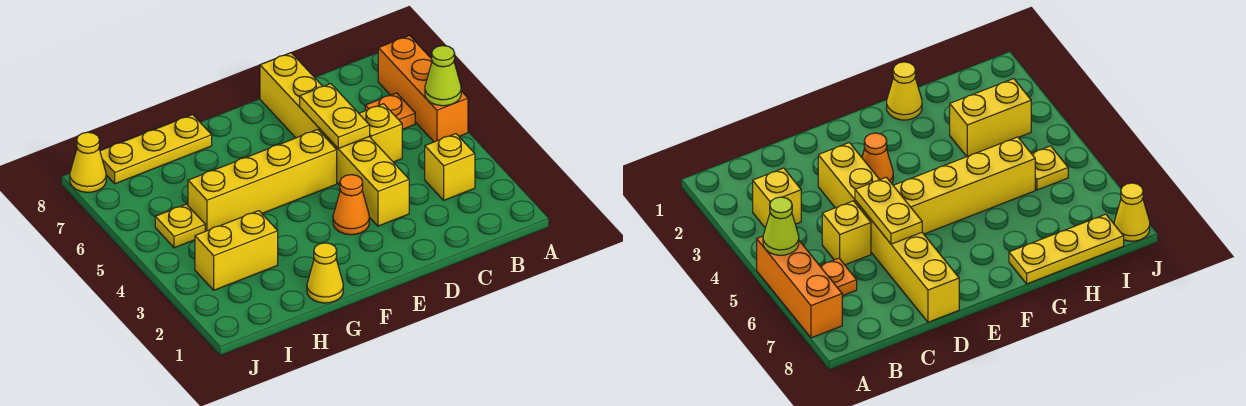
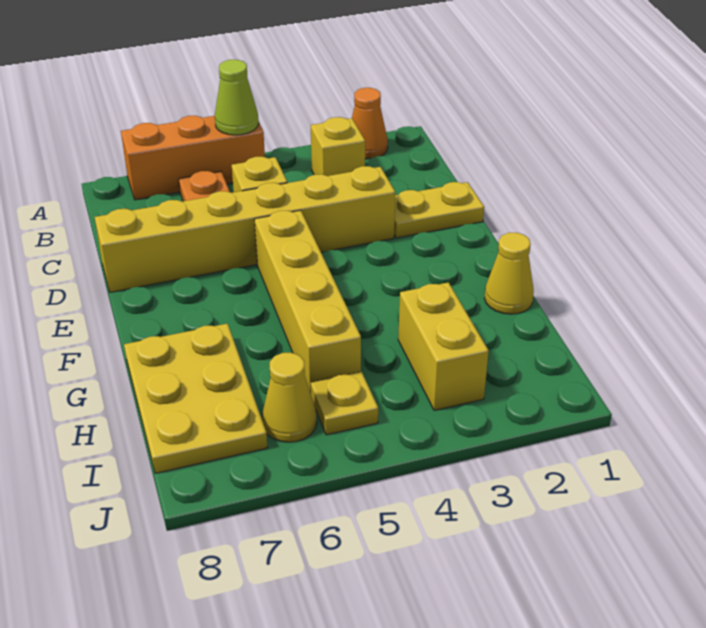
yellow plate D5:D6 level 2 -> yellow plate D1:D2 level 1
orange cone E3 level 1 -> orange cone A2 level 1
yellow plate G8:I8 level 1 -> yellow plate G7:I8 level 1
yellow cone J8 level 1 -> yellow cone I6 level 1

